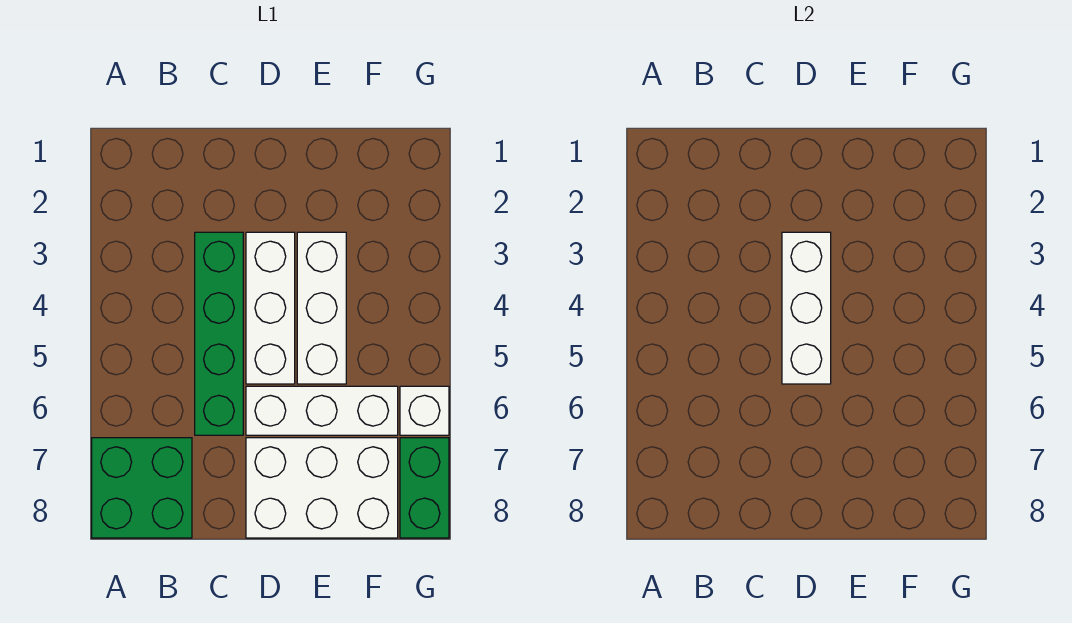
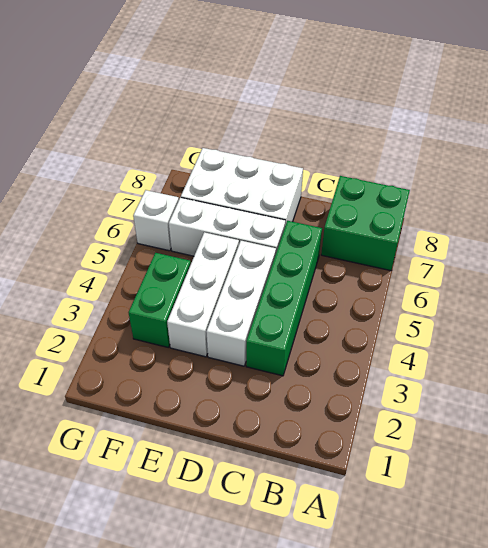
white brick D3:D5 level 2 -> none
green brick G7:G8 level 1 -> green brick F3:F4 level 1

